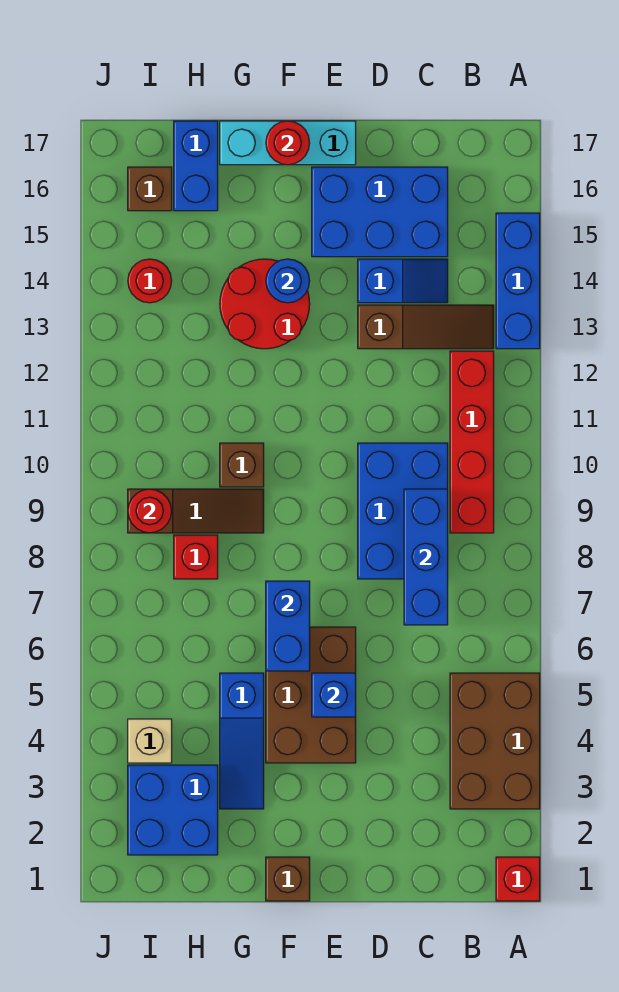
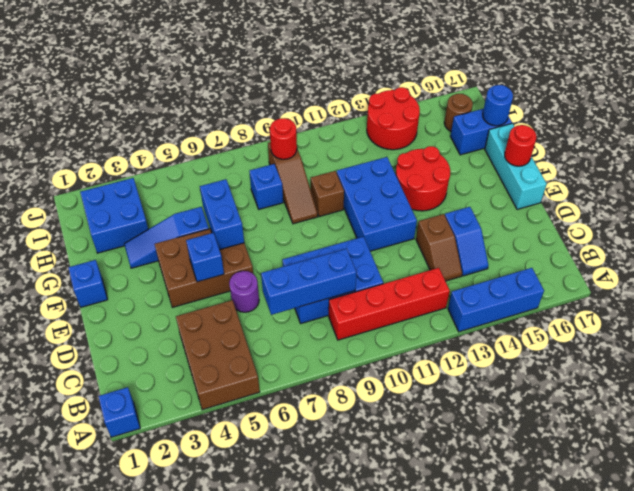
red brick A1 level 1 -> blue brick A1 level 1
brown brick A3:B5 level 1 -> brown brick A4:C5 level 1
brown slope B13:D13 level 1 top D -> brown slope C13:D13 level 1 top D
blue brick C15:E16 level 1 -> blue brick E11:G12 level 1
none -> purple round brick D6 level 1
brown brick F1 level 1 -> blue brick F1 level 1
blue brick F6:F7 level 2 -> blue brick F6:G6 level 2
blue round brick F14 level 2 -> blue round brick H17 level 2
red brick H8 level 1 -> blue brick H8 level 1
tan brick I4 level 1 -> none
red round brick I14 level 1 -> red round brick I13:J14 level 1
brown brick I16 level 1 -> brown round brick I16 level 1

